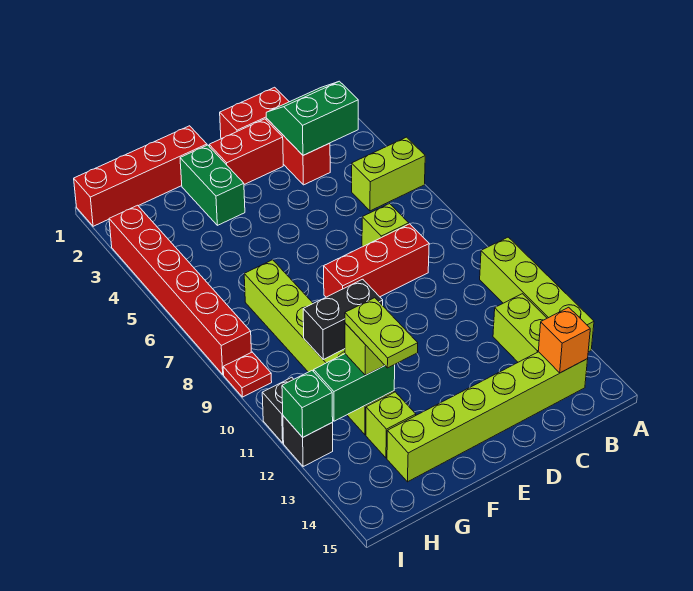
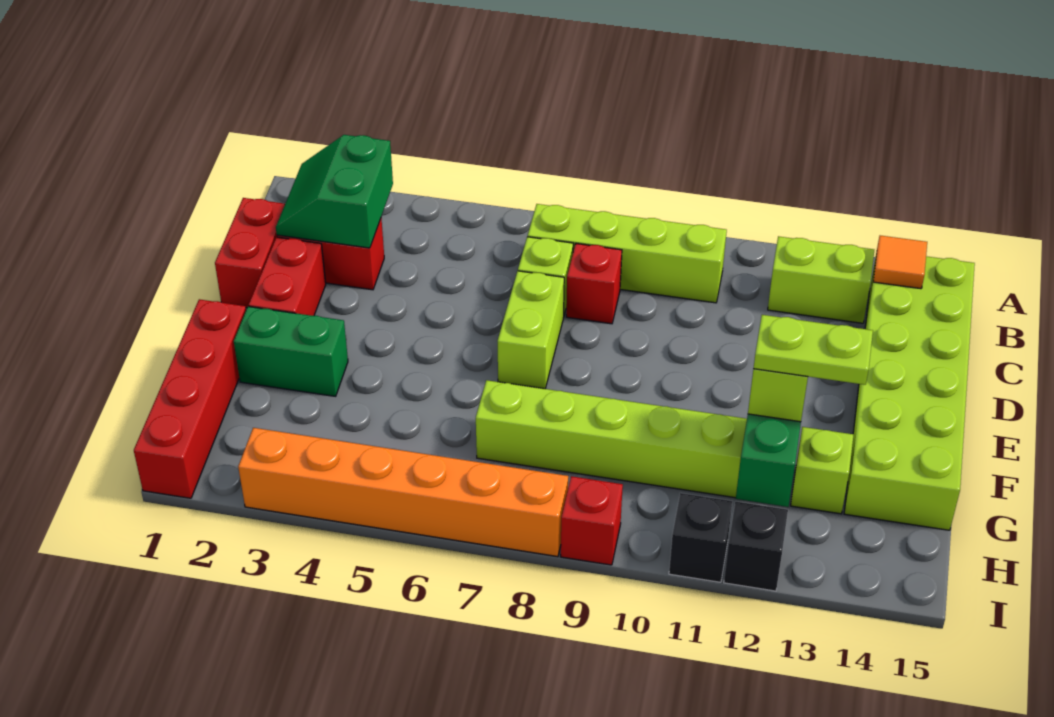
lime brick A5:B5 level 1 -> lime brick D7:E7 level 1
lime brick A10:A13 level 1 -> lime brick B7:B10 level 1
lime brick B14:G14 level 1 -> lime brick B14:G15 level 1
orange brick B14 level 2 -> orange tile B14 level 2
red brick C8:E8 level 1 -> red brick C8 level 1
black brick F10:G10 level 2 -> none
red brick I3:I8 level 1 -> orange brick I3:I8 level 1
red plate I9 level 1 -> red brick I9 level 1
green brick I12 level 2 -> none

